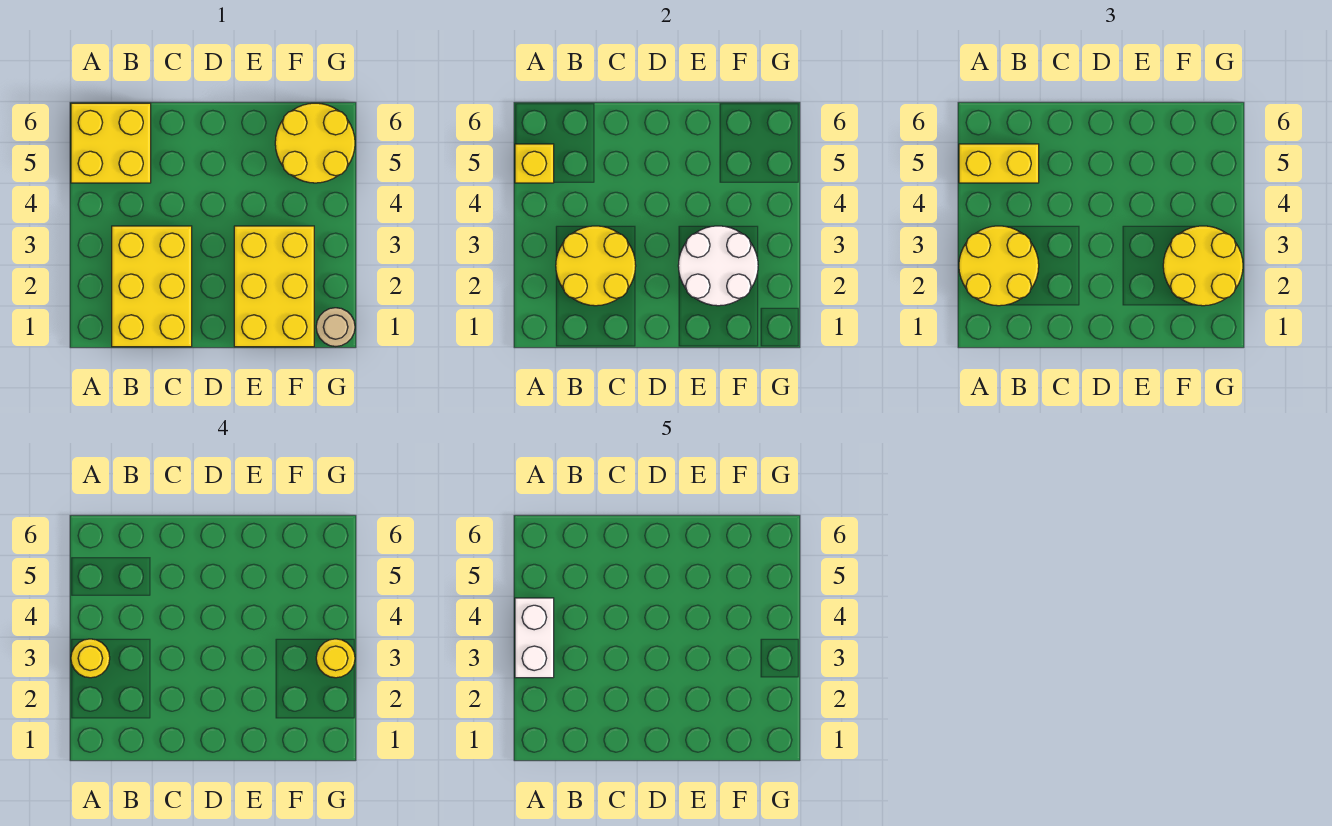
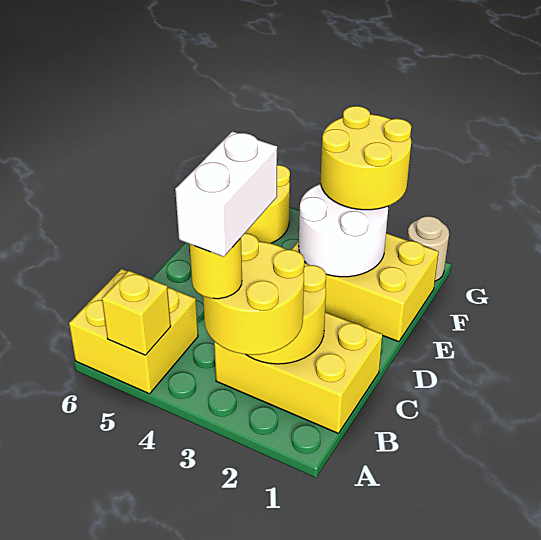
white brick A3:A4 level 5 -> white brick A3:B3 level 5
yellow brick A5:B5 level 3 -> none
yellow round brick G3 level 4 -> none

